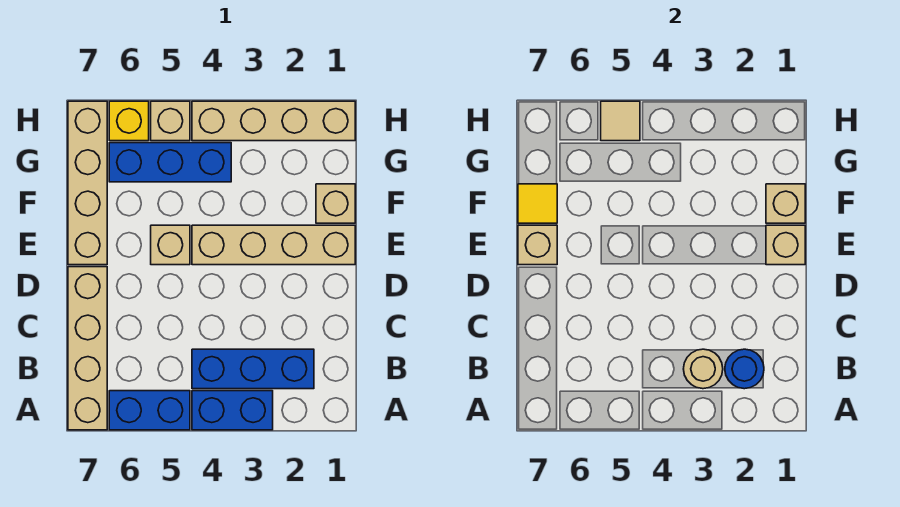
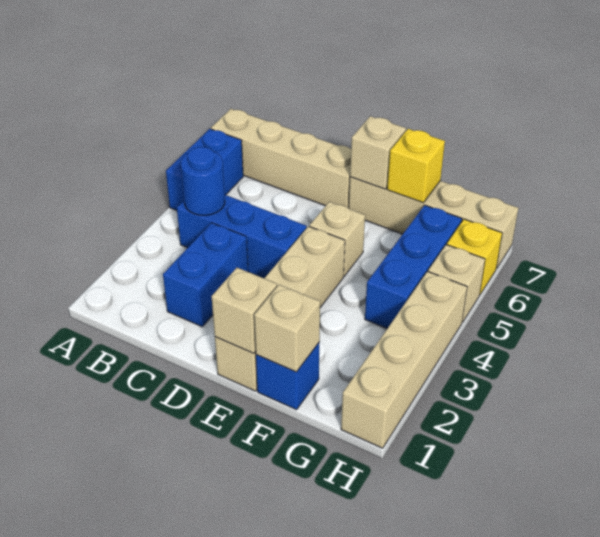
blue brick A3:A4 level 1 -> blue brick C2:C3 level 1
blue brick B2:B4 level 1 -> blue brick B4:D4 level 1
blue round brick B2 level 2 -> blue round brick B4 level 2
tan round brick B3 level 2 -> none
tan brick F1 level 1 -> blue brick F1 level 1
yellow tile F7 level 2 -> yellow brick F7 level 2
tan tile H5 level 2 -> none

